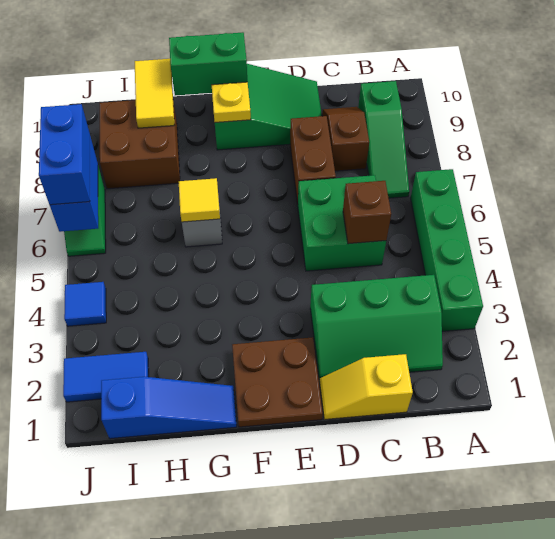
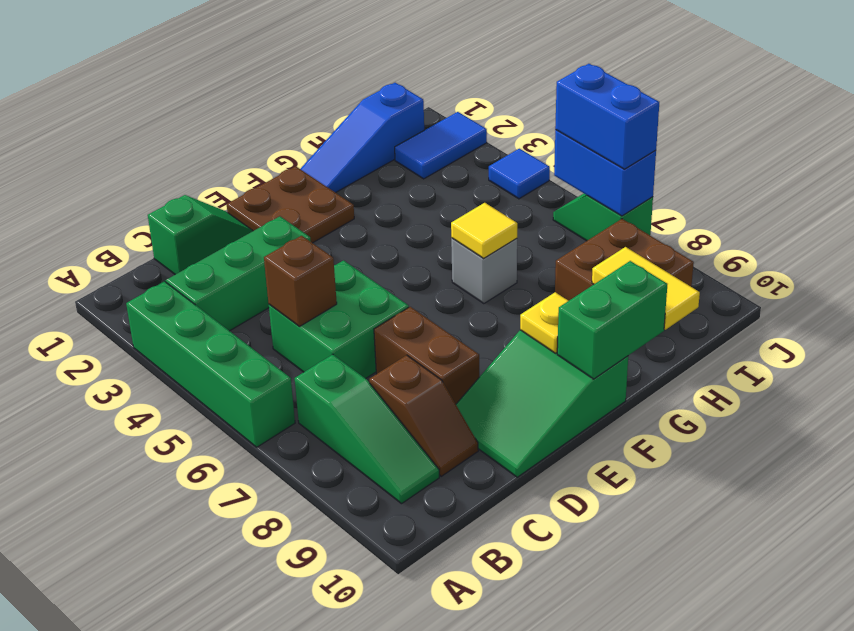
green slope B7:B9 level 1 top 9 -> green slope B7:B9 level 1 top 7
yellow slope C1:D1 level 1 top C -> green slope C1:D1 level 1 top C

